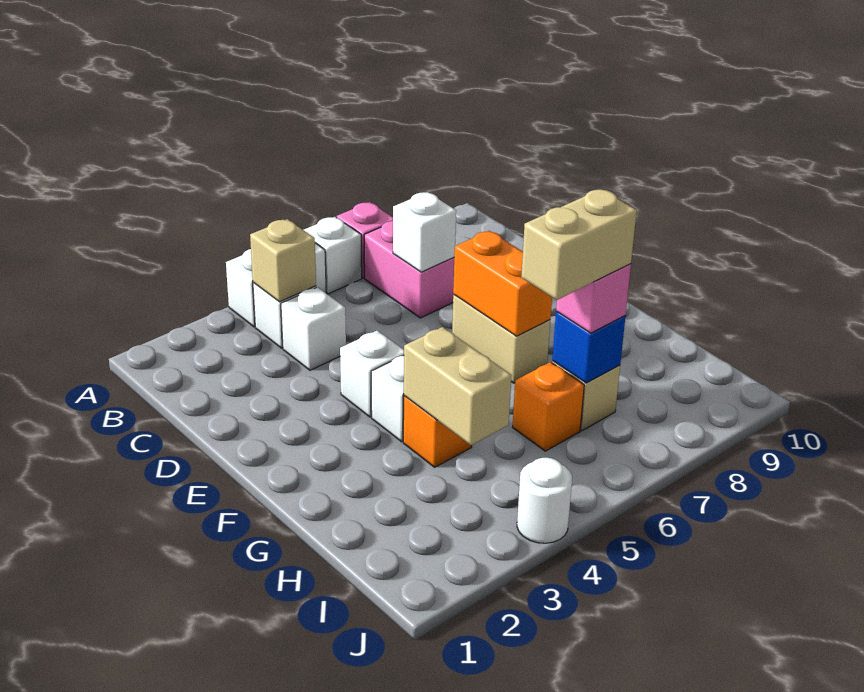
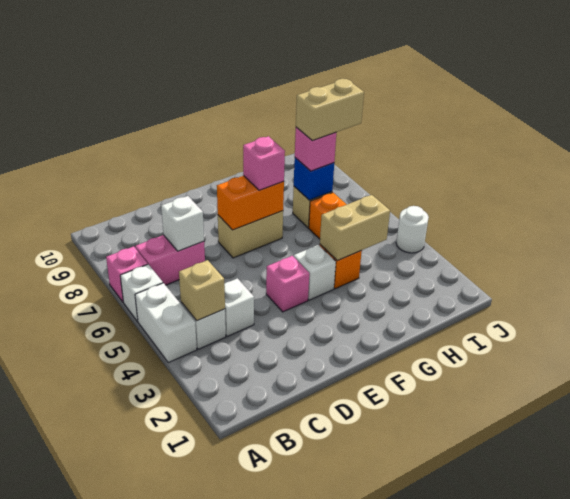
white brick E4 level 1 -> pink brick E4 level 1
none -> pink brick F7 level 3
tan brick H6:H7 level 4 -> tan brick H7:I7 level 4

